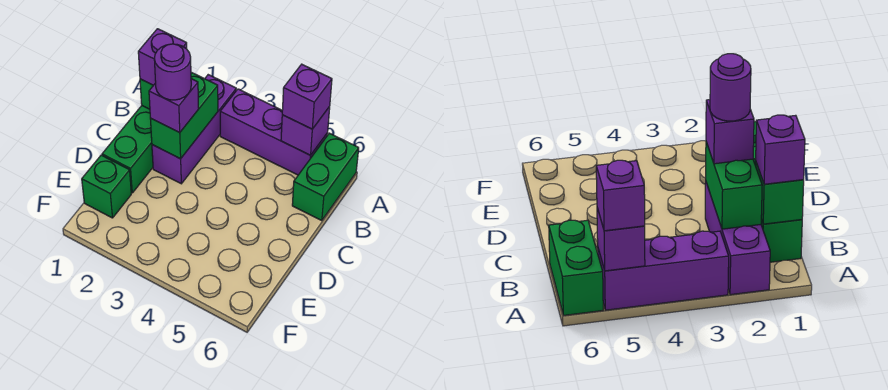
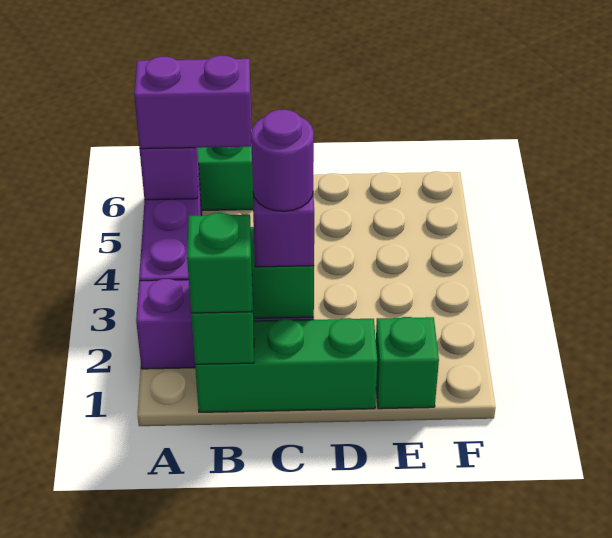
purple brick A5 level 3 -> purple brick A5:B5 level 3
purple brick B1 level 3 -> green brick B1 level 3

